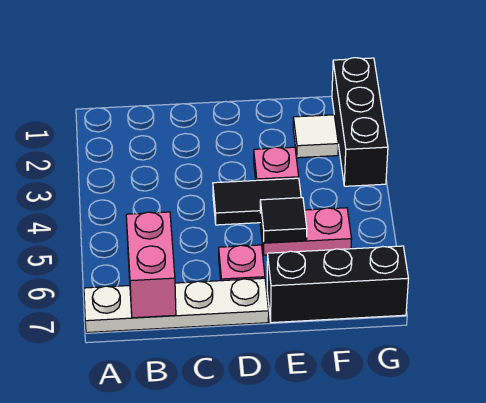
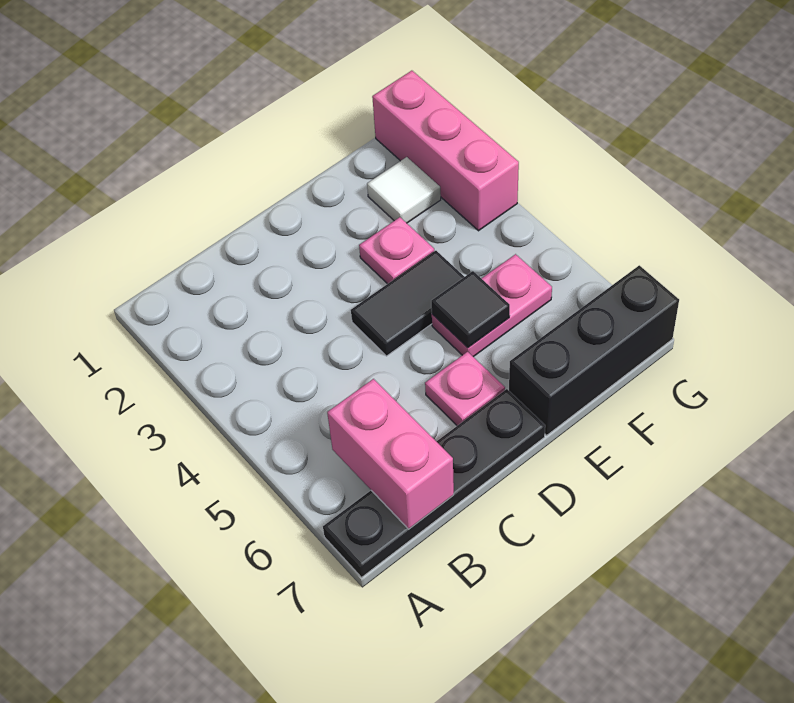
white plate A7:D7 level 1 -> black plate A7:D7 level 1
black brick G1:G3 level 1 -> pink brick G1:G3 level 1

